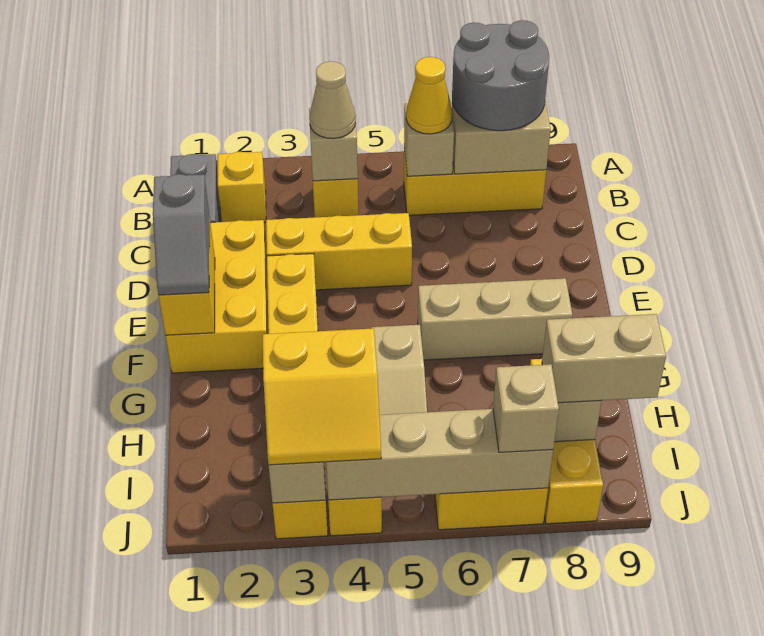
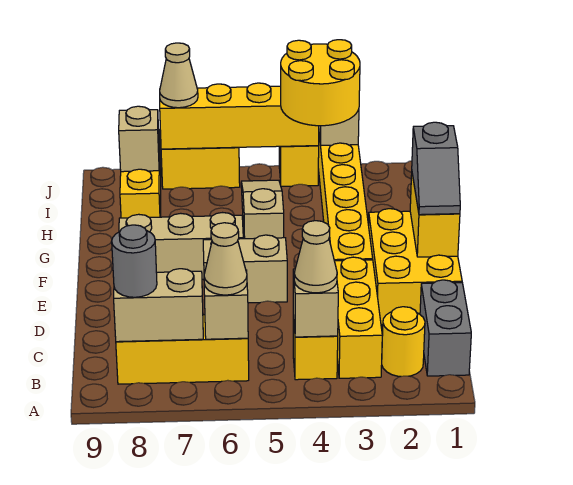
grey round brick A7:B8 level 3 -> grey round brick B8 level 3
yellow brick B2 level 1 -> yellow round brick B2 level 1
yellow cone B6 level 3 -> tan cone B6 level 3
yellow brick D3:D5 level 1 -> yellow brick B3:D3 level 1
grey slope E1:F1 level 3 top E -> grey slope E1:F1 level 3 top F
yellow slope I3:J4 level 3 top I -> yellow round brick I3:J4 level 3
tan brick I8:I9 level 3 -> tan brick E5:E6 level 1
tan brick J4:J7 level 2 -> yellow brick J4:J7 level 2
tan brick J7 level 3 -> tan cone J7 level 3

